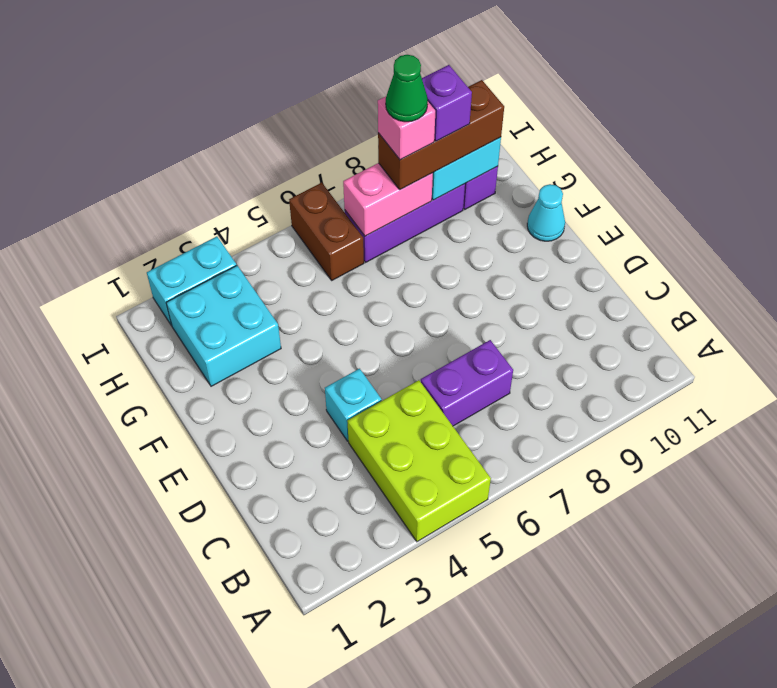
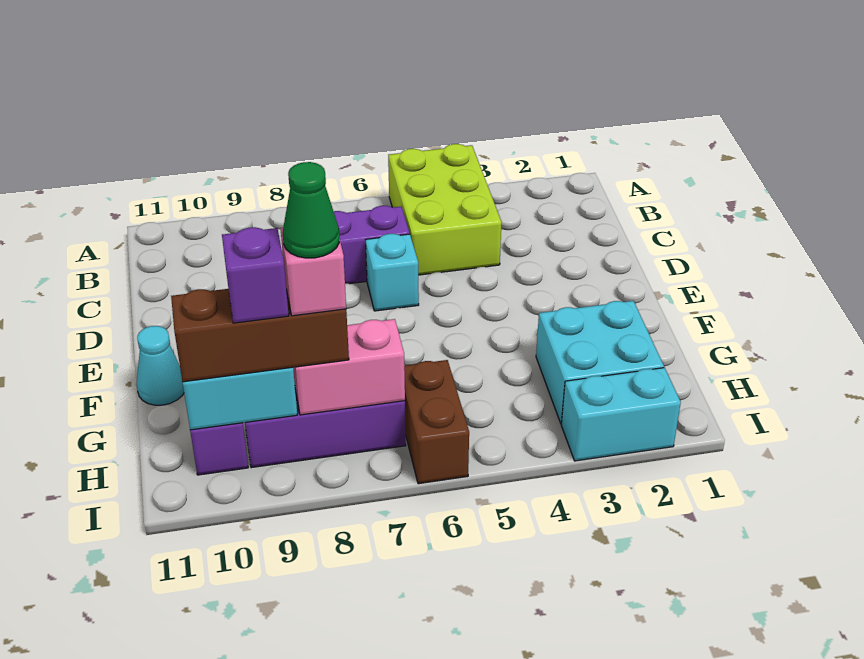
cyan brick D4 level 1 -> cyan brick D6 level 1

